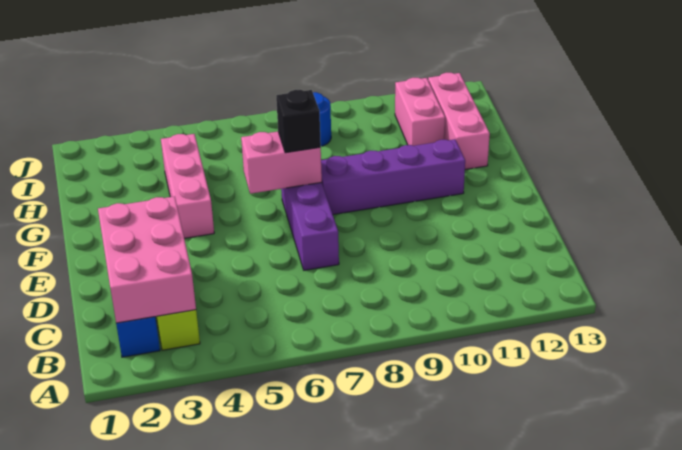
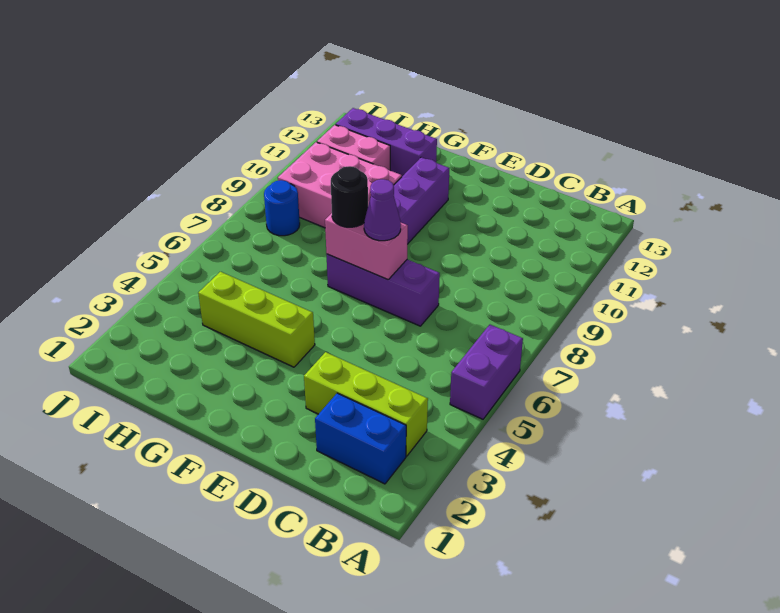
none -> purple brick A5:A6 level 1
pink brick B2:D3 level 2 -> pink brick G9:I10 level 1
none -> purple cone E7 level 3
pink brick F4:H4 level 1 -> lime brick F4:H4 level 1
pink brick F6:F7 level 2 -> pink brick E7:F7 level 2
black brick F7 level 3 -> black round brick F7 level 3
pink brick G12:I12 level 1 -> purple brick G12:I12 level 1

